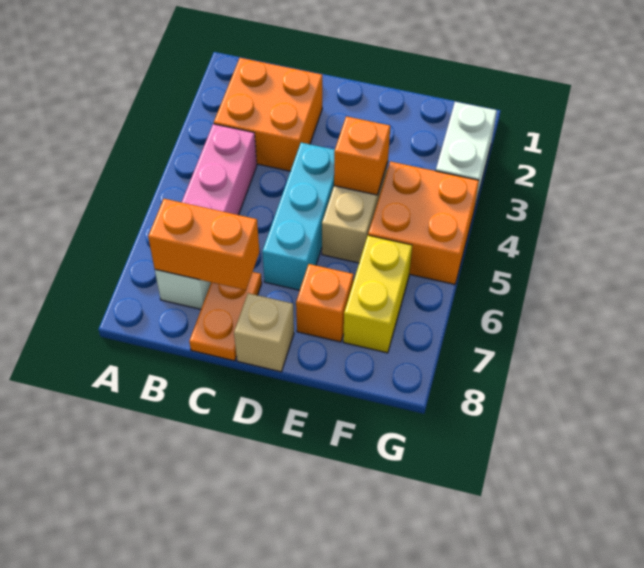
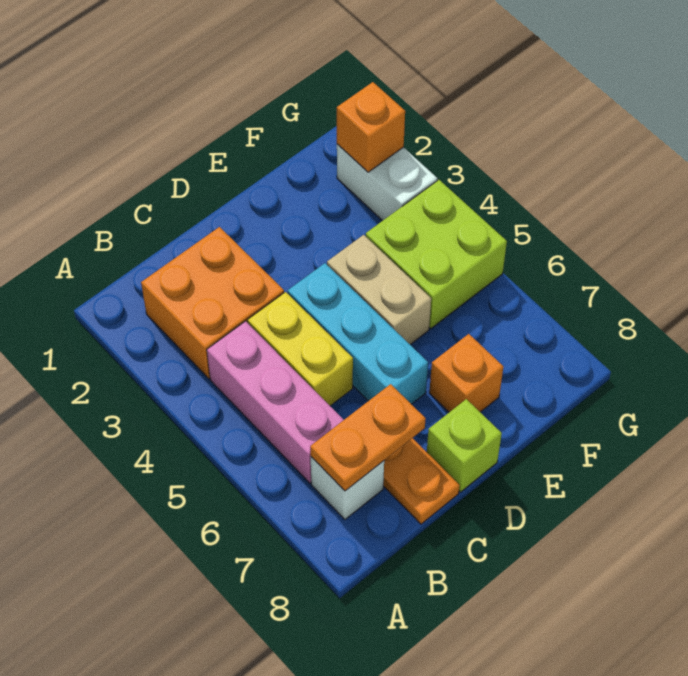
orange brick B7:C7 level 2 -> orange plate B7:C7 level 2
tan brick D8 level 1 -> lime brick D8 level 1
orange brick E4 level 2 -> orange brick G2 level 2
orange brick F4:G5 level 1 -> lime brick F4:G5 level 1
yellow brick F6:F7 level 1 -> yellow brick C4:C5 level 1

